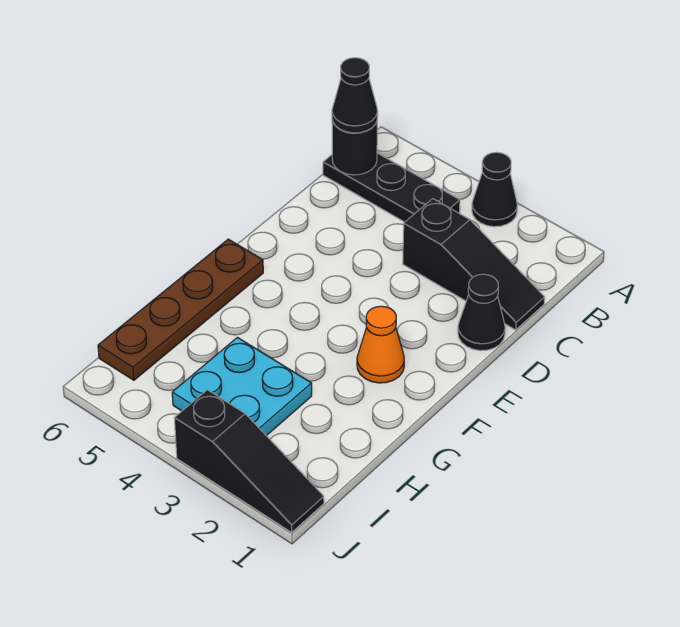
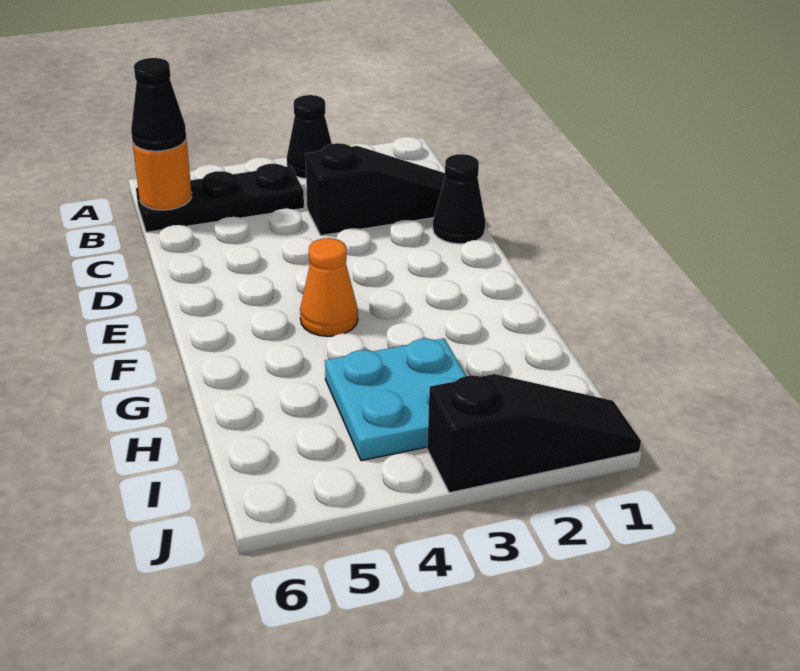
black round brick B6 level 2 -> orange round brick B6 level 2
orange cone F2 level 1 -> orange cone F4 level 1
brown plate F6:I6 level 1 -> none

